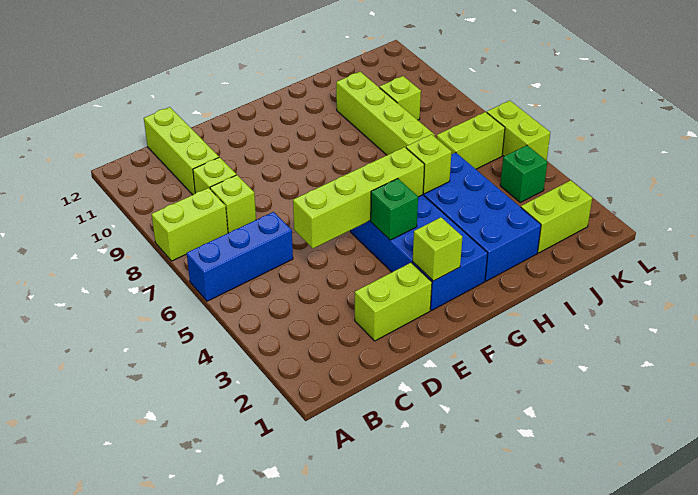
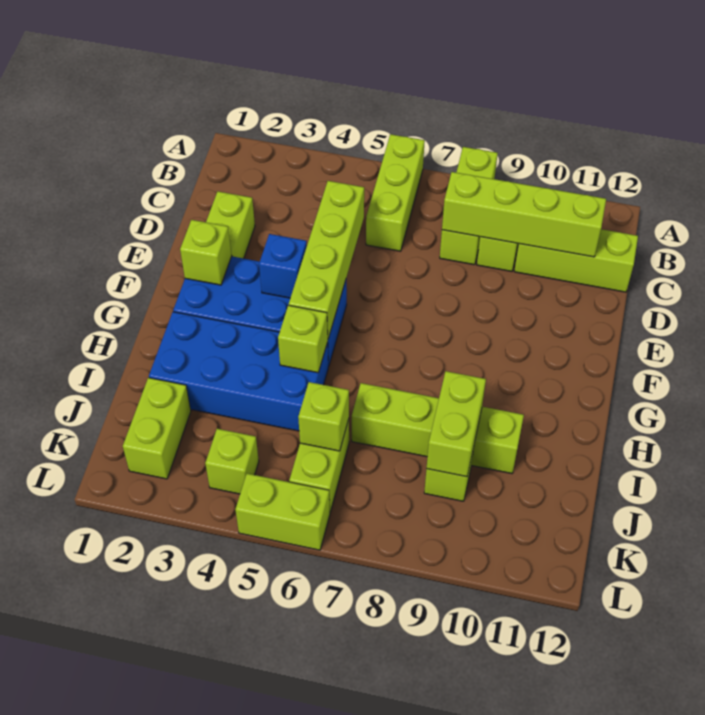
blue brick A6:C6 level 1 -> lime brick A6:C6 level 1
none -> lime brick C8:C11 level 2
green brick F4 level 2 -> blue brick F4 level 2
none -> lime brick I9:J9 level 2
none -> lime brick J6 level 2
green brick K4 level 1 -> lime brick K4 level 1

